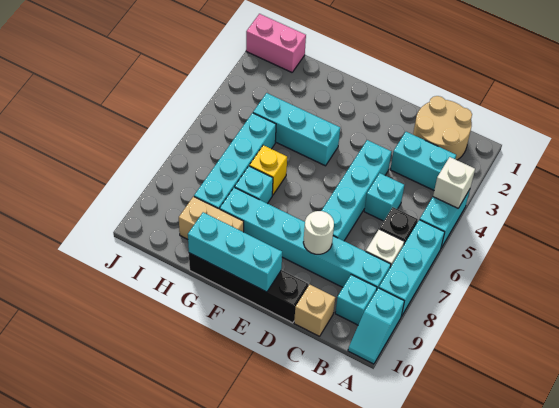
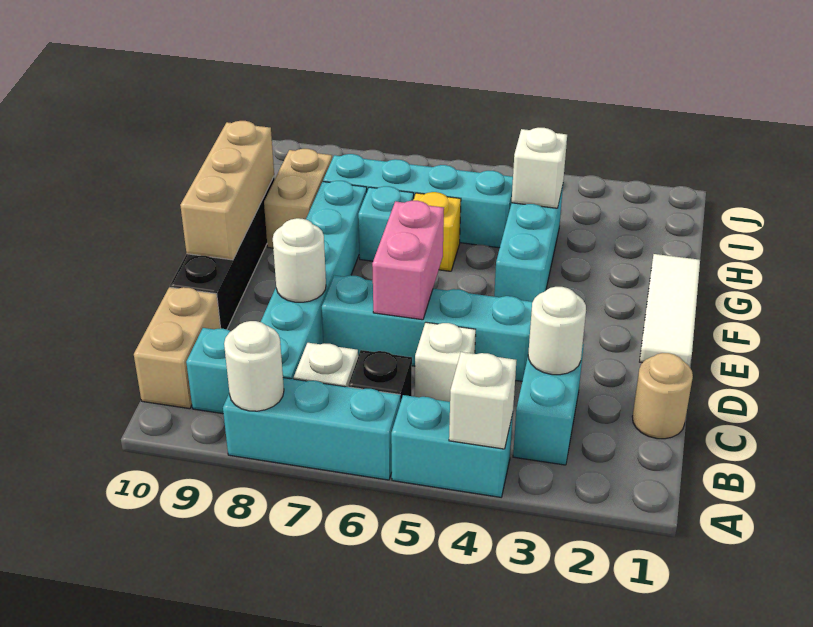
none -> white round brick A8 level 2
cyan slope A9:A10 level 1 top 9 -> none
tan round brick B1:C2 level 1 -> tan round brick C1 level 1
none -> white round brick C3 level 2
cyan brick C5 level 1 -> white brick C5 level 1
tan brick C10 level 1 -> tan brick B10:C10 level 1
none -> white tile E1:G1 level 1
cyan brick E10:G10 level 2 -> tan brick E10:G10 level 2
none -> white brick H4 level 2
pink brick I1:J1 level 1 -> pink brick D6:E6 level 2

